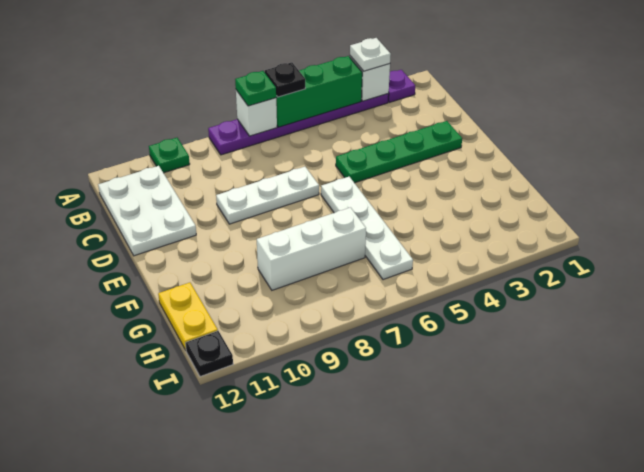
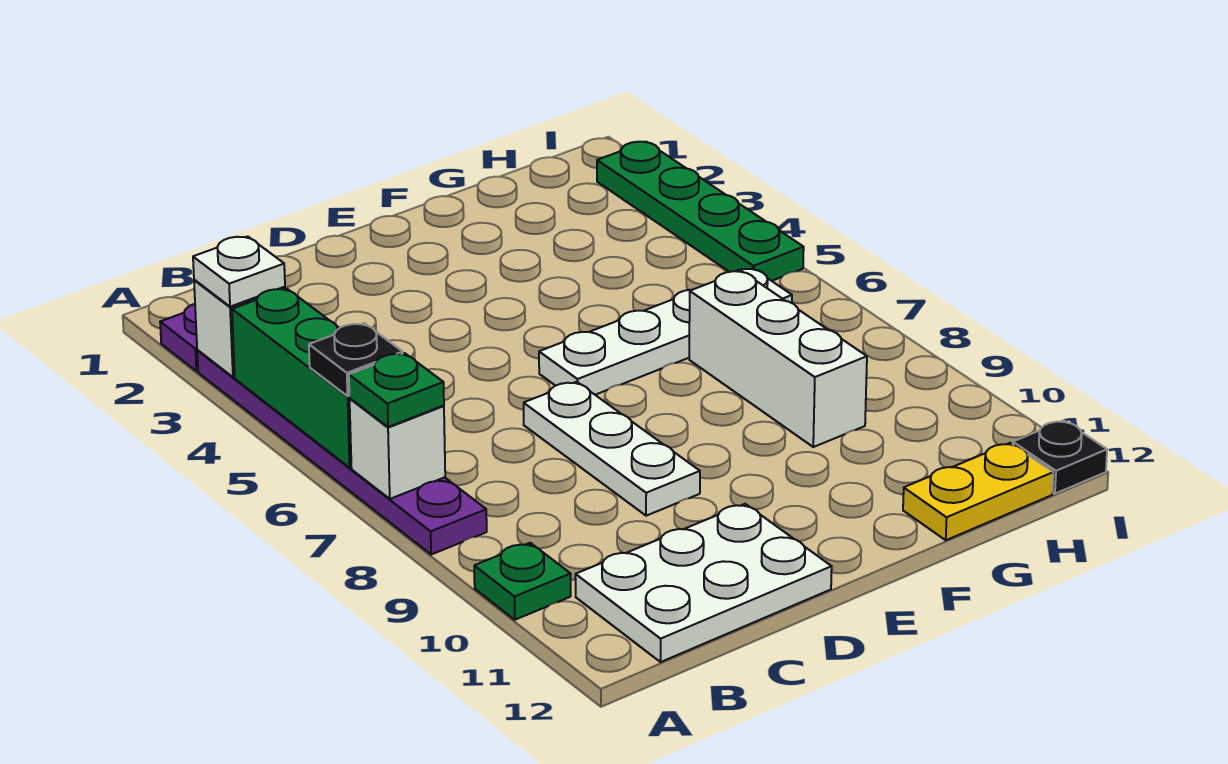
green plate D2:D5 level 1 -> green plate I2:I5 level 1

